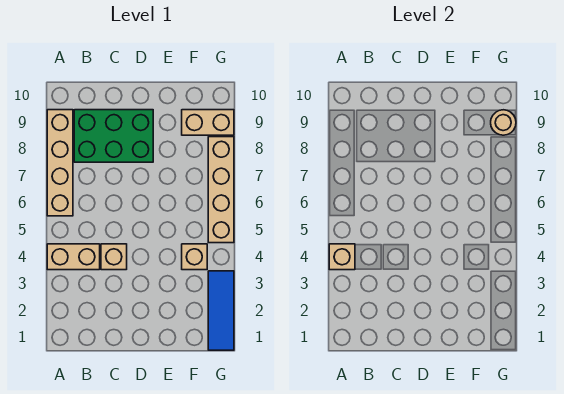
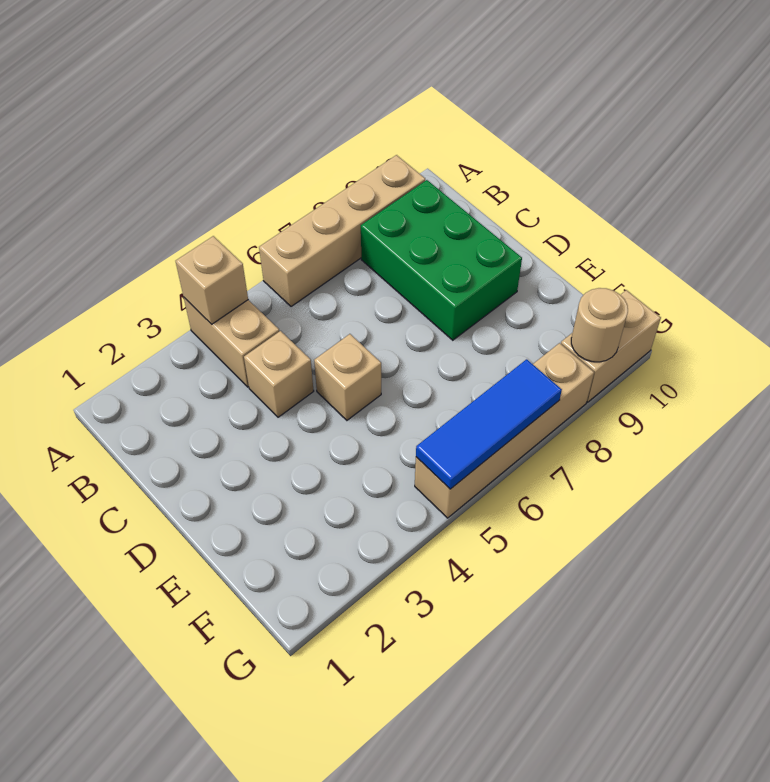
tan brick F4 level 1 -> tan brick D5 level 1
tan brick F9:G9 level 1 -> tan brick G9:G10 level 1
blue tile G1:G3 level 1 -> blue tile G5:G7 level 2

